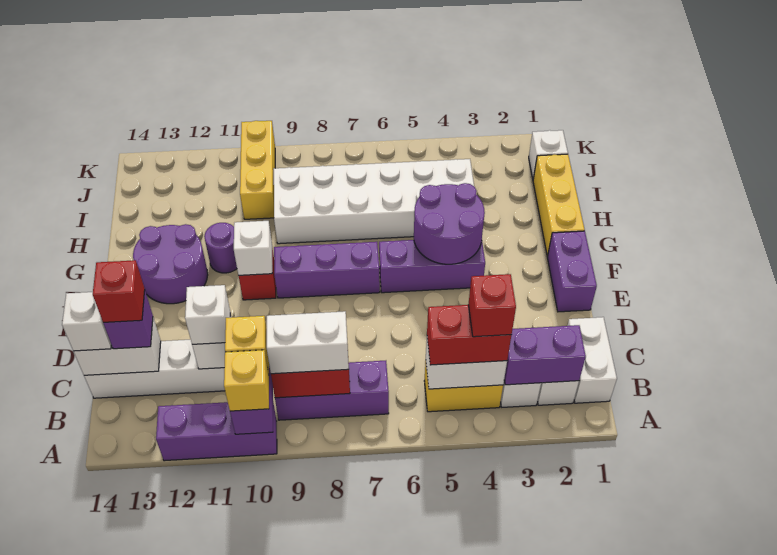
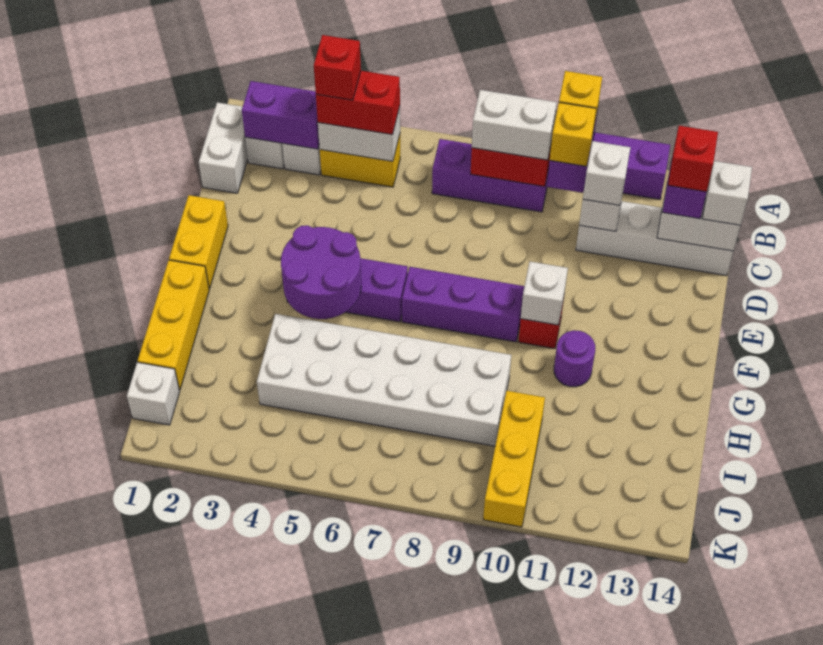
purple brick E1:F1 level 1 -> yellow brick E1:F1 level 1
purple round brick F12:G13 level 1 -> none

